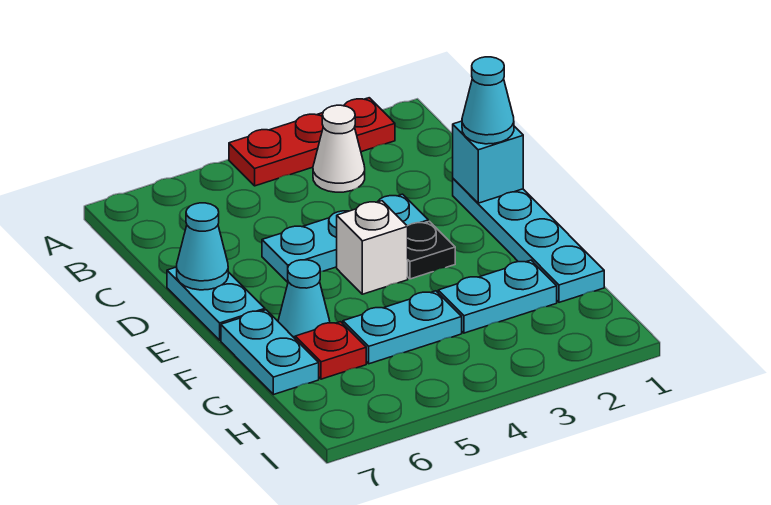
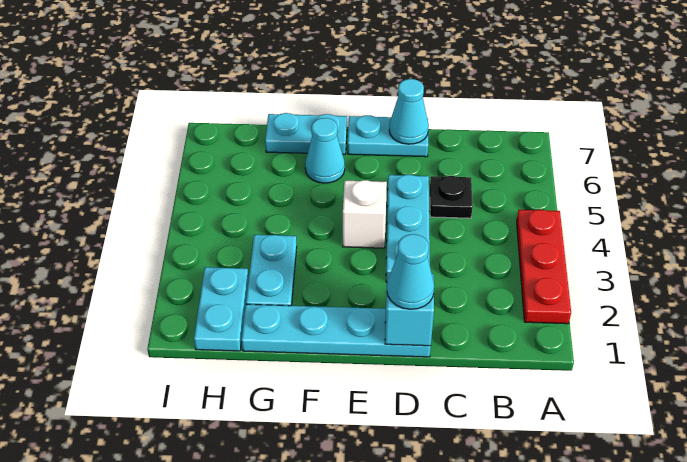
white cone B3 level 1 -> none
black plate E3 level 1 -> black plate C5 level 1
cyan plate G4:G5 level 1 -> cyan plate H1:H2 level 1
red plate G6 level 1 -> none

